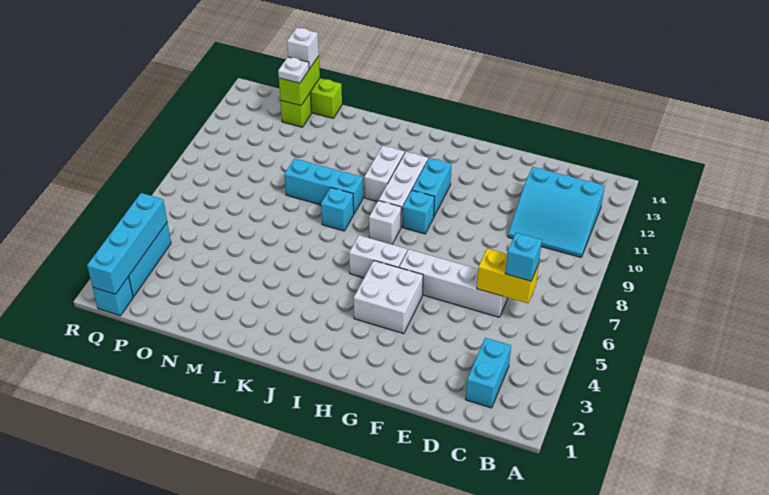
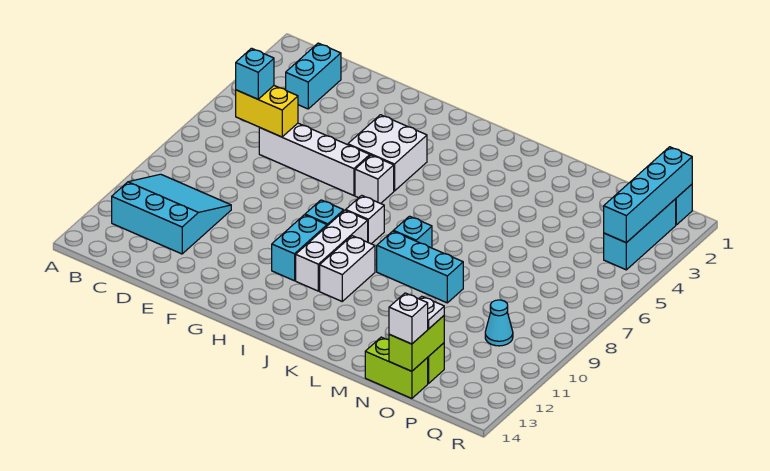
white brick H6:I6 level 1 -> white brick H6 level 1
none -> cyan cone P10 level 1

